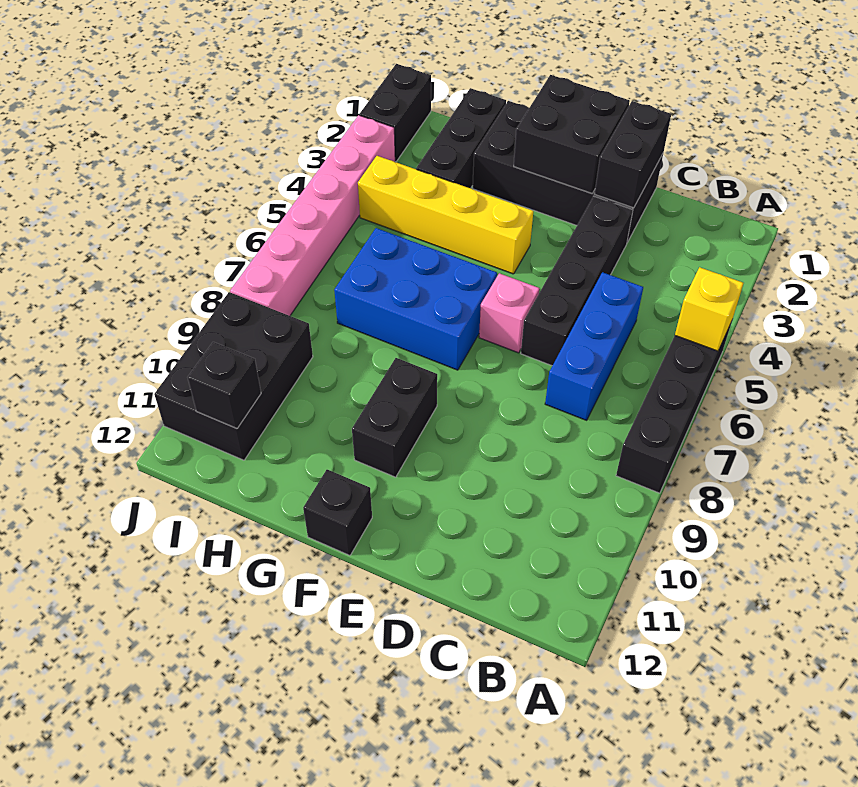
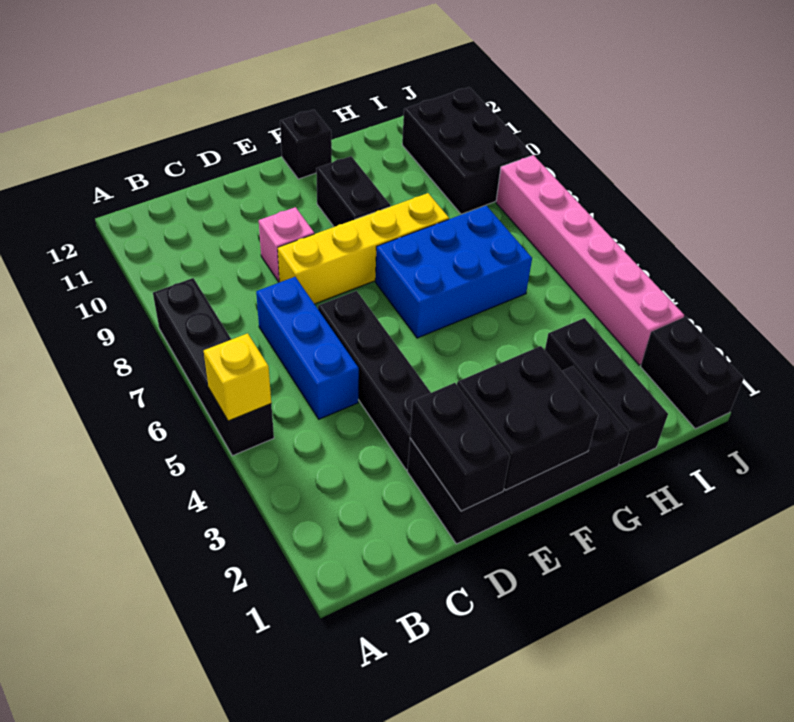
pink brick E6 level 1 -> pink brick D9 level 1
yellow brick F4:I4 level 1 -> yellow brick D8:G8 level 1
black brick I11 level 2 -> none

